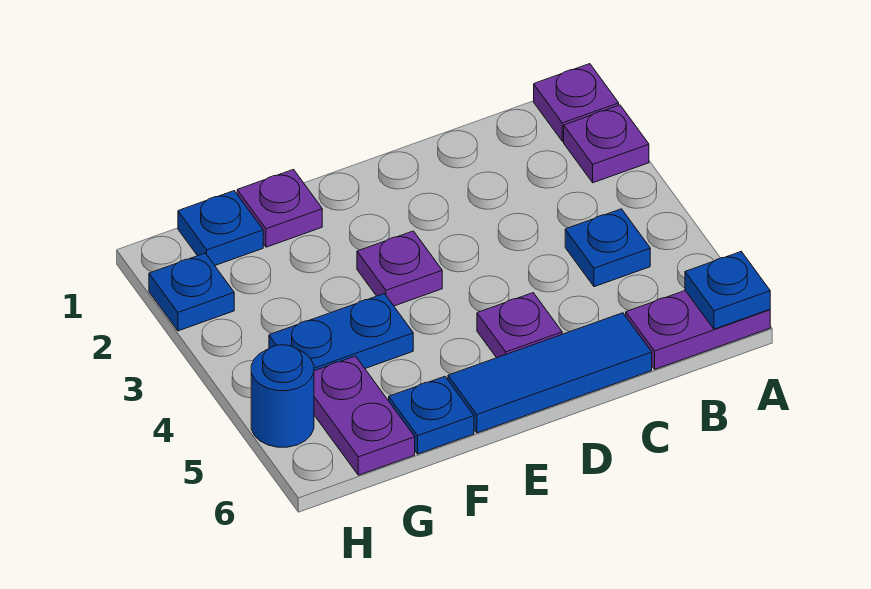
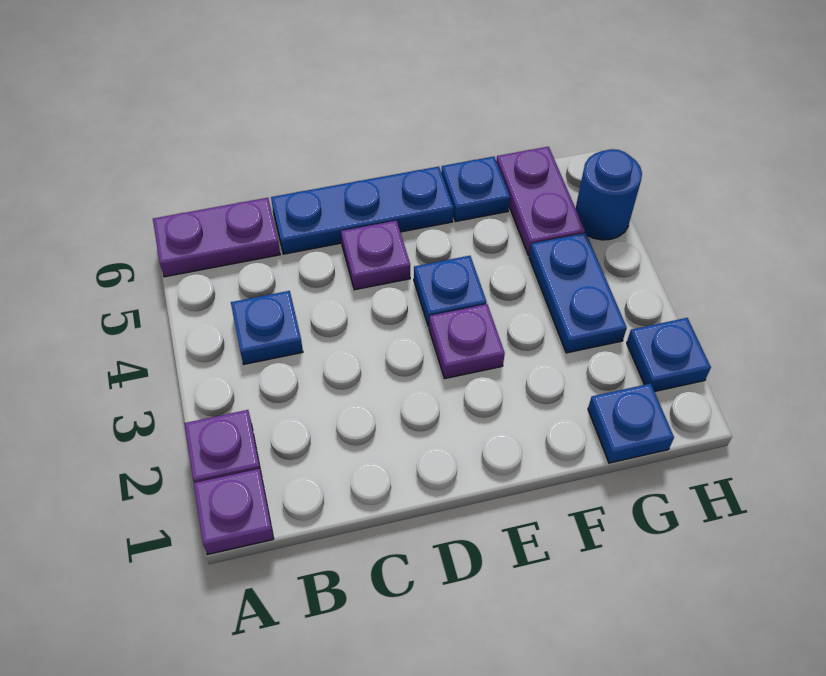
blue plate A6 level 2 -> blue plate E4 level 1
blue tile C6:E6 level 1 -> blue plate C6:E6 level 1
purple plate F1 level 1 -> none
blue plate F4:G4 level 1 -> blue plate G3:G4 level 1

